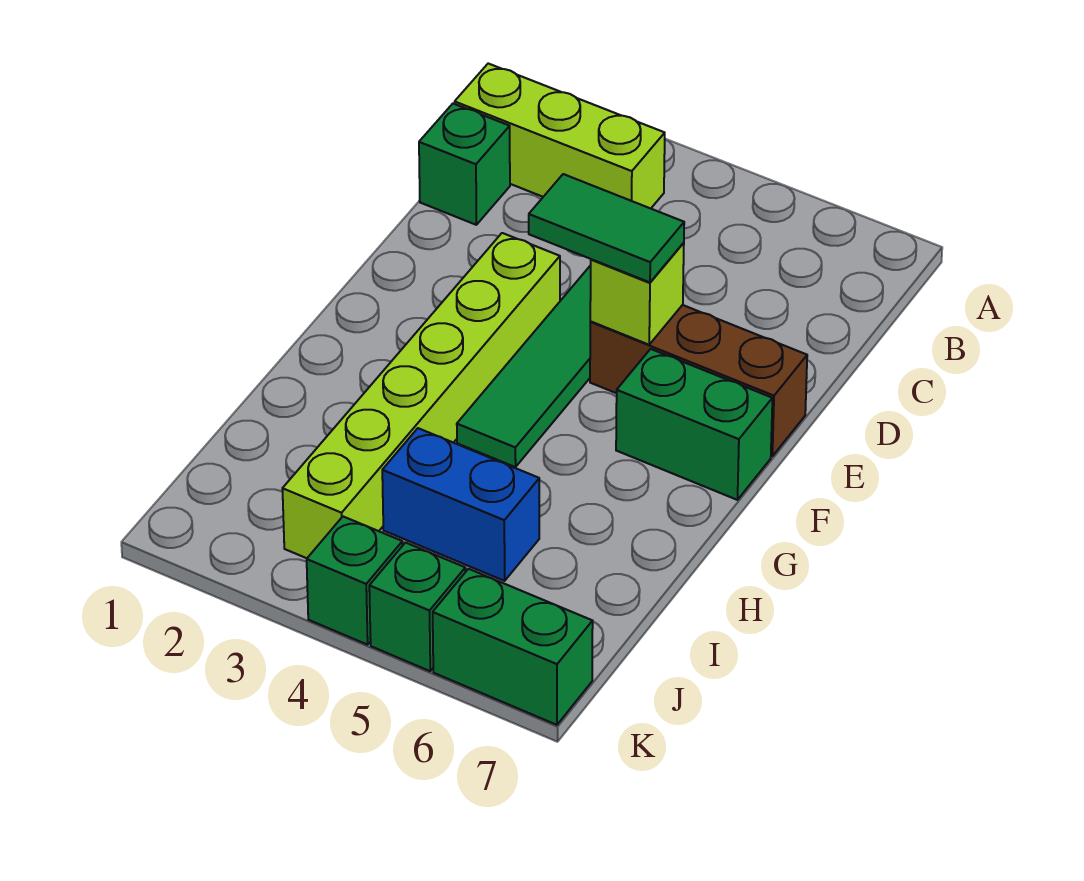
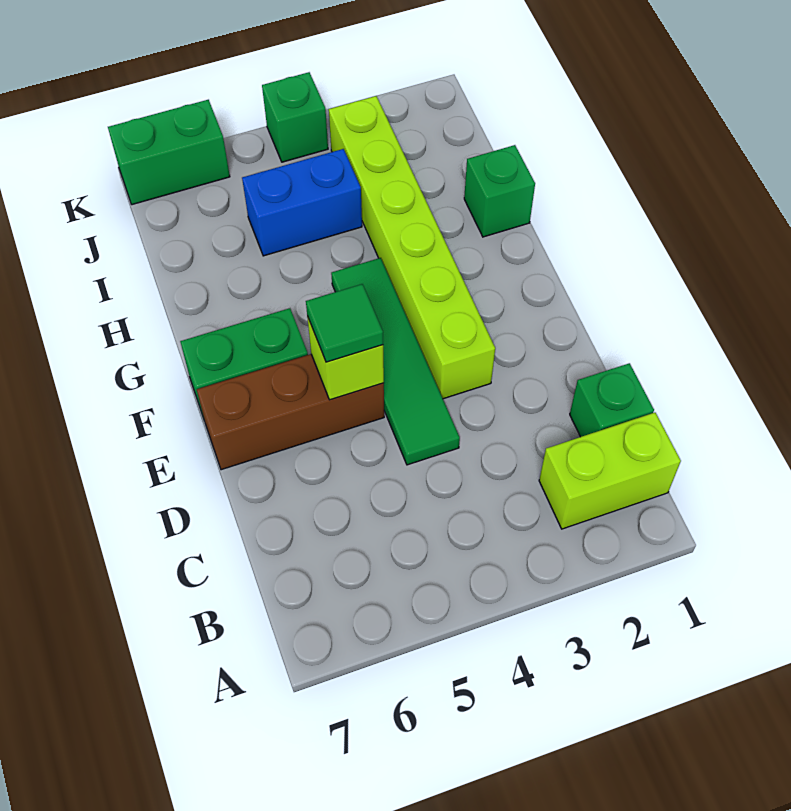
lime brick B1:B3 level 1 -> lime brick B1:B2 level 1
green tile E4:E5 level 3 -> green tile E5 level 3
green brick K5 level 1 -> green brick H1 level 1

